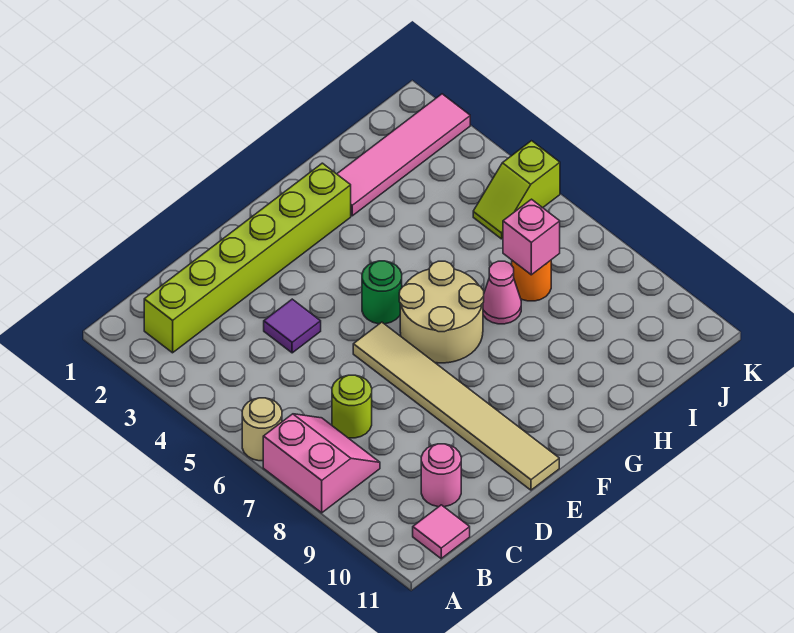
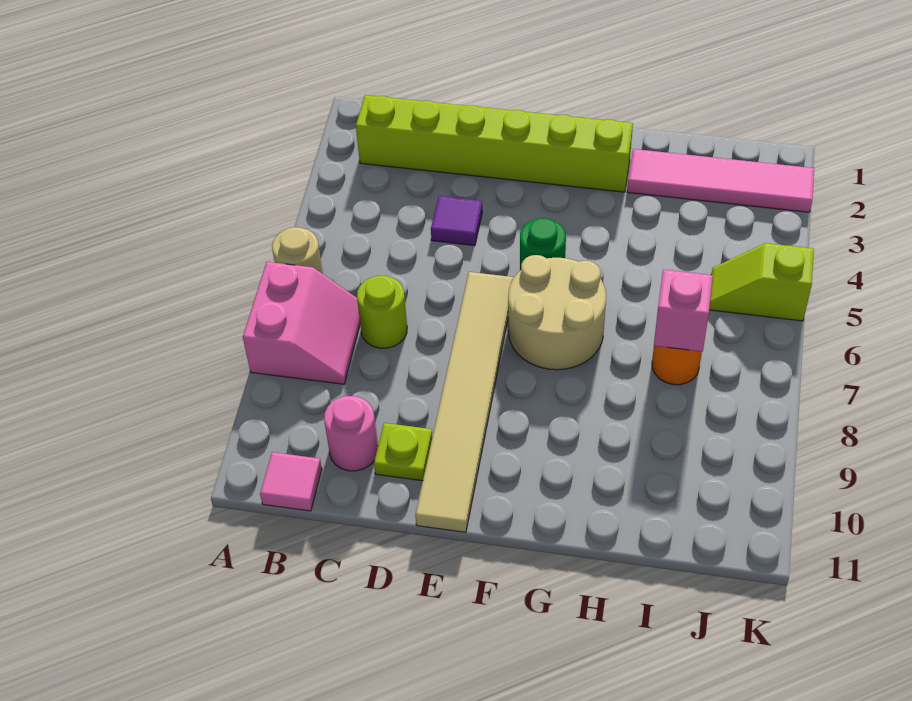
none -> lime plate D10 level 1
pink cone H7 level 1 -> none

